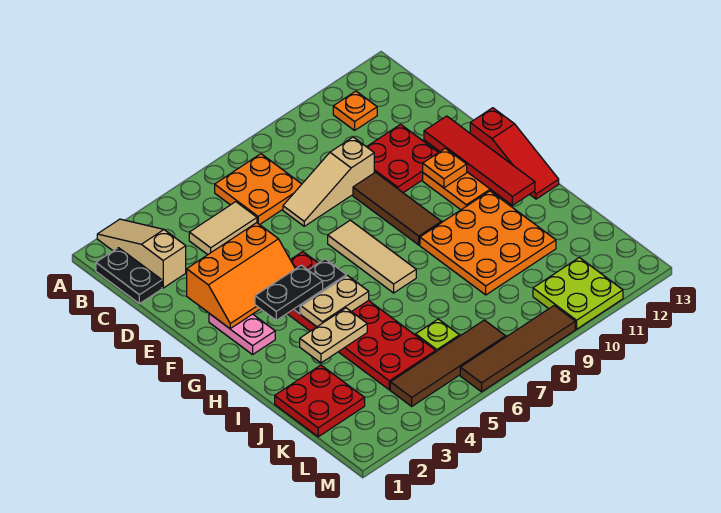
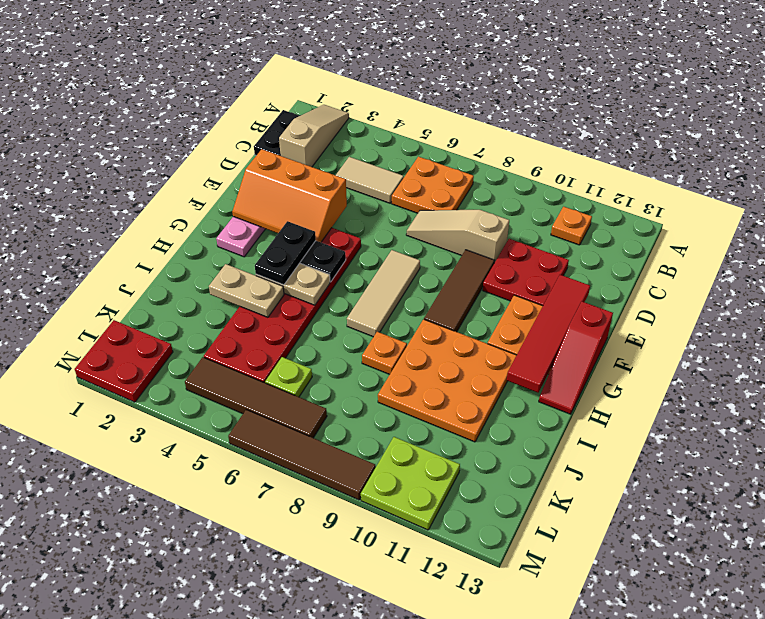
orange plate F11 level 2 -> orange plate I8 level 1
black plate G3:G4 level 3 -> black plate G4:H4 level 3
red plate J1:K2 level 1 -> red plate L1:M2 level 1

